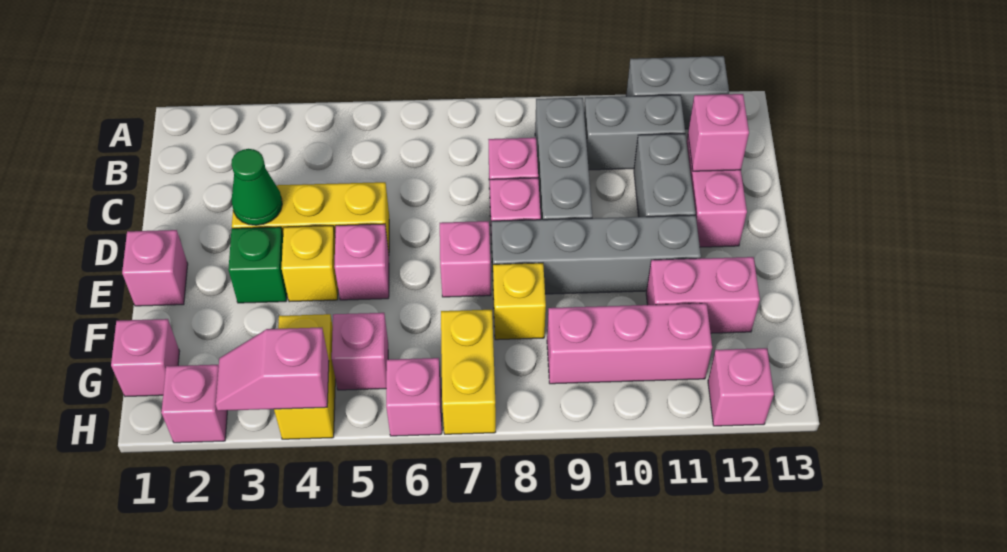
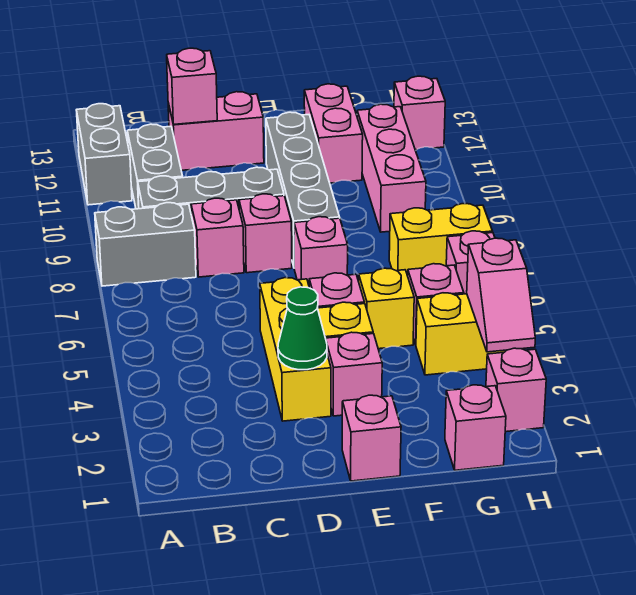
grey brick C11:D11 level 1 -> grey brick A8:B8 level 1
green brick E3 level 1 -> pink brick E3 level 1
yellow brick F8 level 1 -> yellow brick F5 level 1

